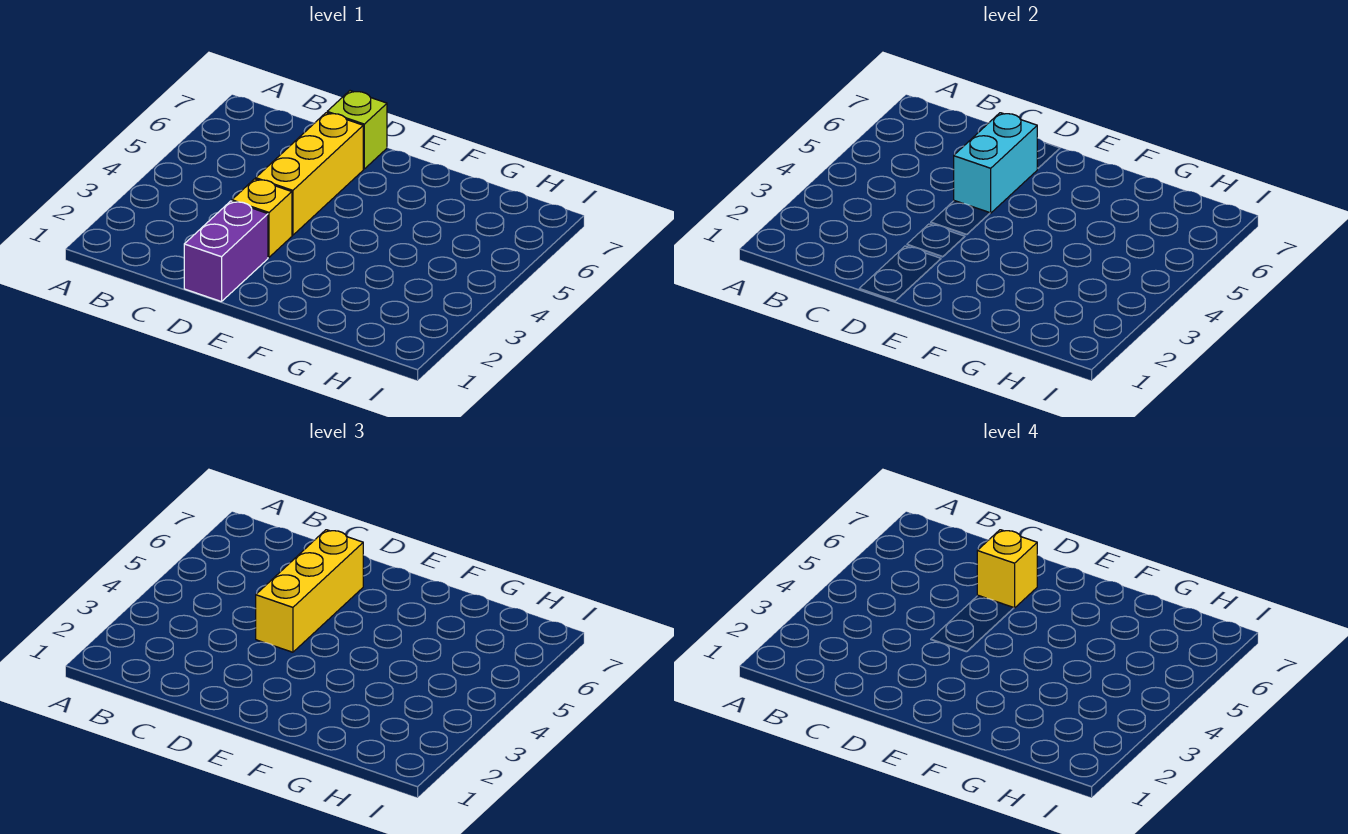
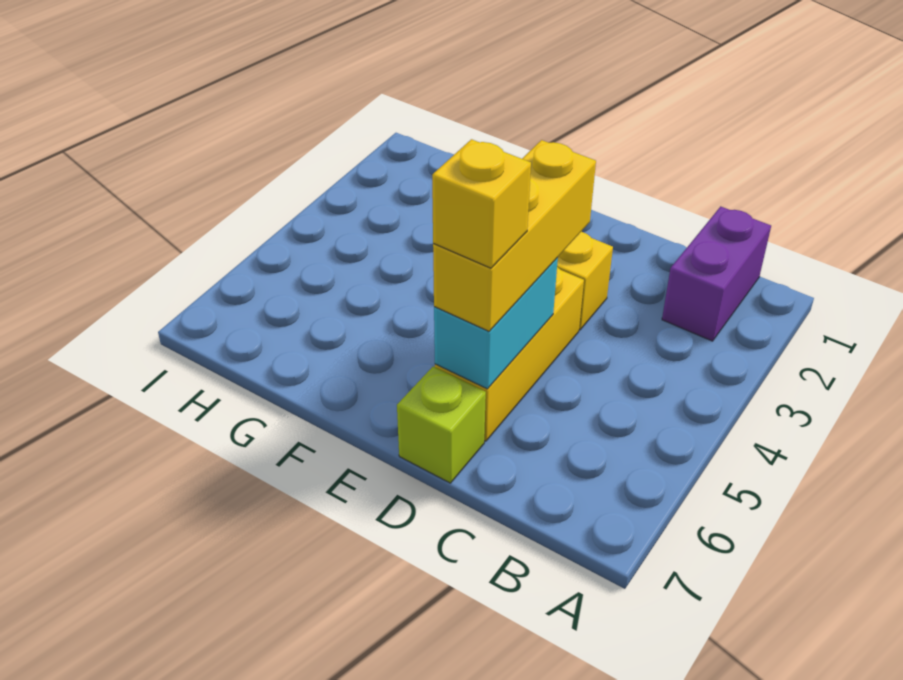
purple brick D1:D2 level 1 -> purple brick B1:B2 level 1

